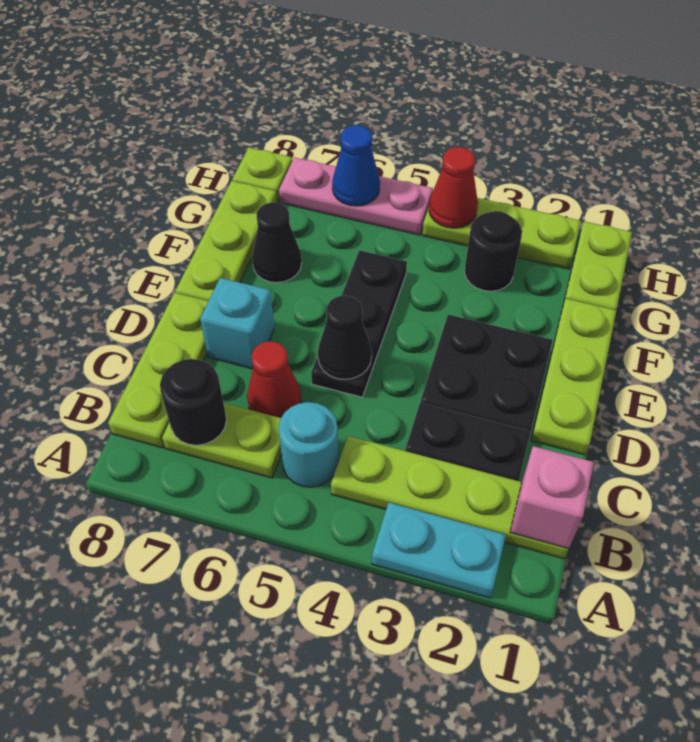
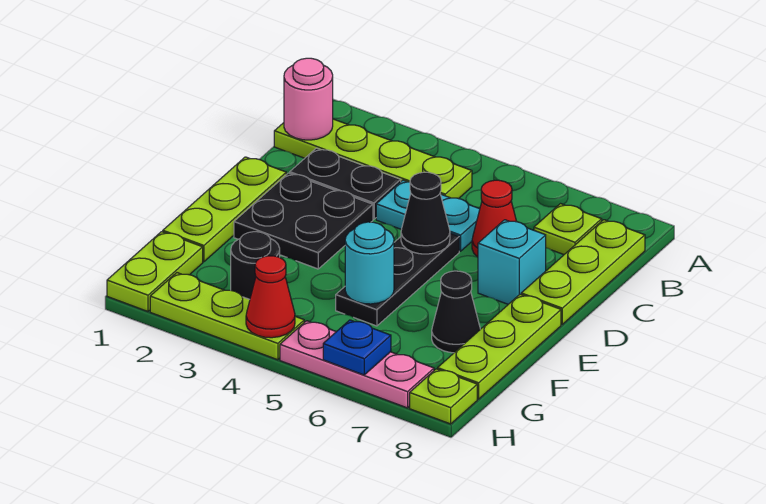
cyan plate A2:A3 level 1 -> cyan plate C4:C5 level 1
pink brick B1 level 2 -> pink round brick B1 level 2
cyan round brick B5 level 1 -> cyan round brick F5 level 2
lime plate B6:B7 level 1 -> lime plate B7 level 1
black round brick B7 level 2 -> none
blue cone H6 level 2 -> blue plate H6 level 2

